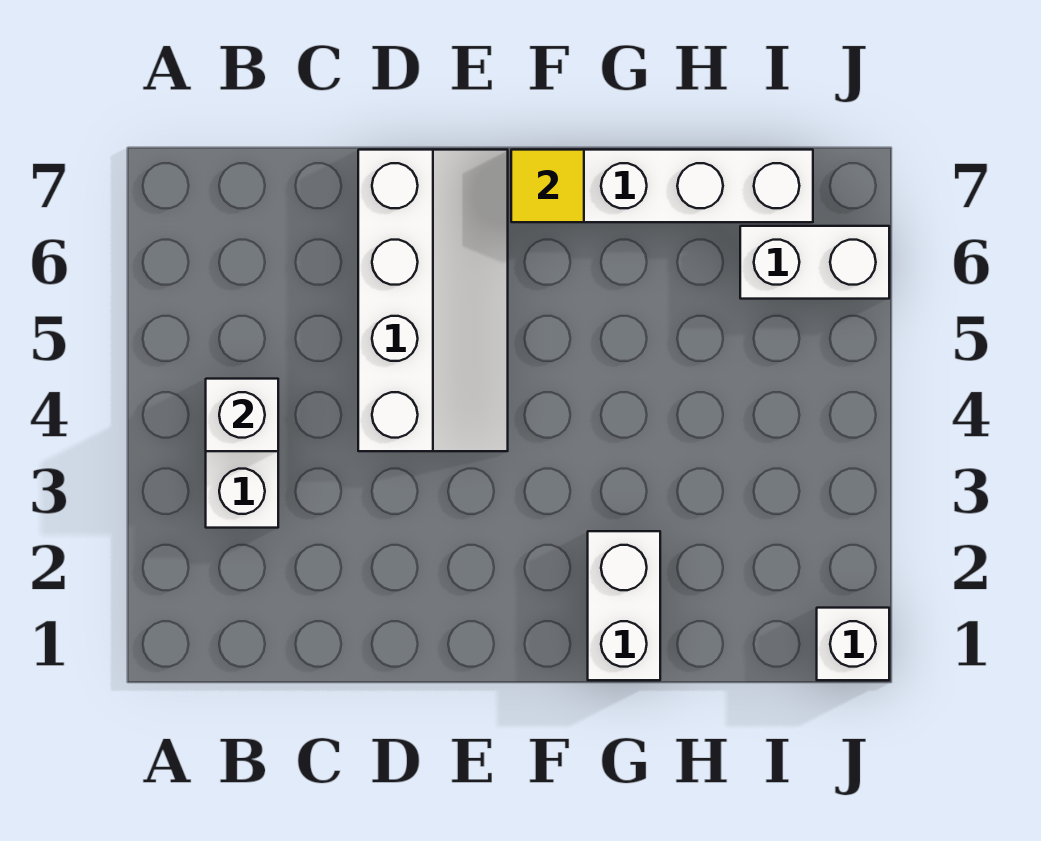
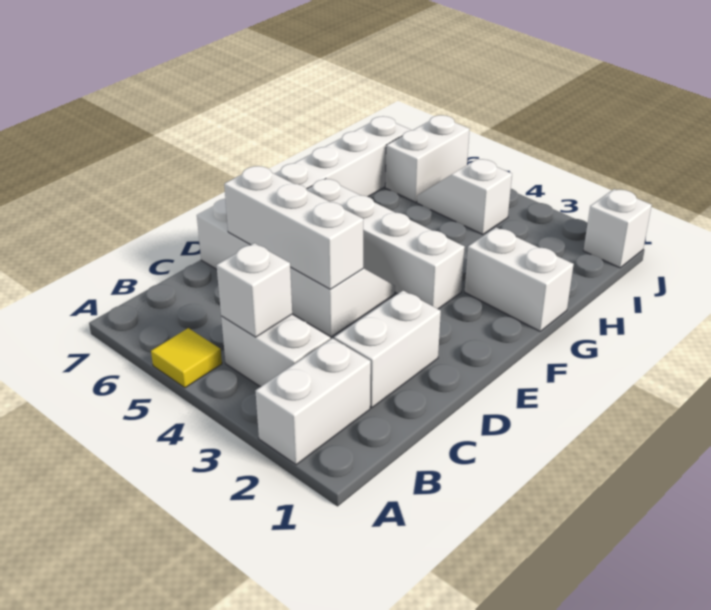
none -> white brick A2:B2 level 1
none -> white brick C2:D2 level 1
none -> white brick D4:D6 level 2
none -> white brick F3:F6 level 1
yellow tile F7 level 2 -> yellow tile A5 level 1
none -> white slope I4:I5 level 1 top 4

